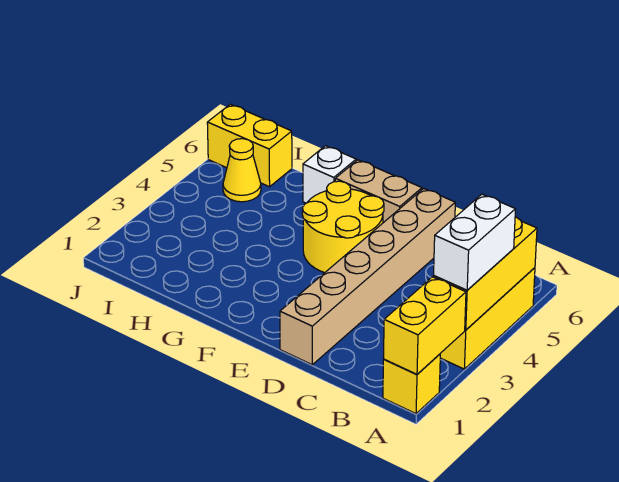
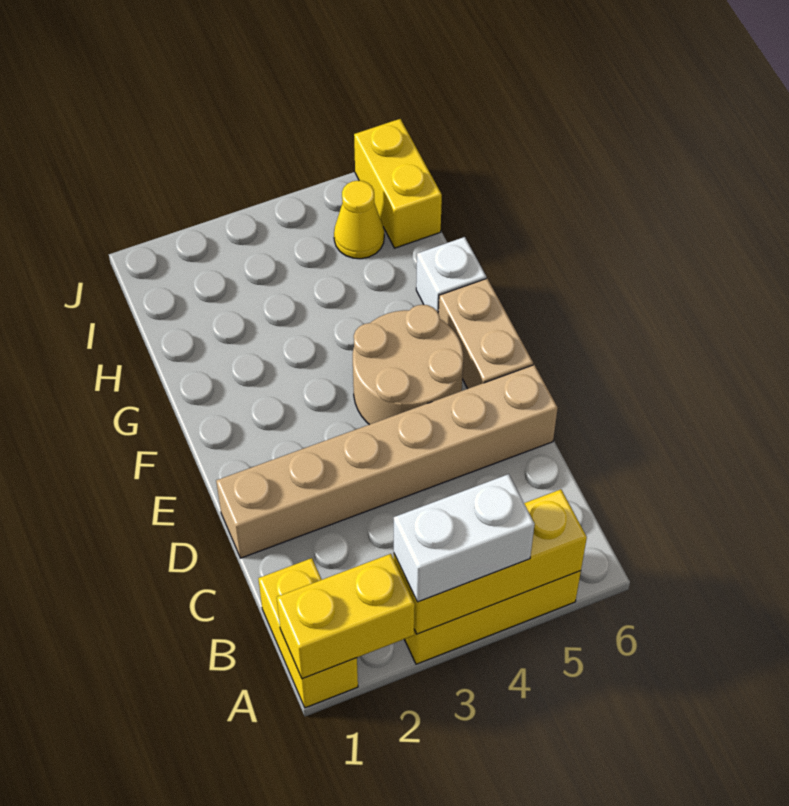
yellow brick A1 level 1 -> yellow brick A1:B1 level 1
yellow round brick E4:F5 level 1 -> tan round brick E4:F5 level 1

